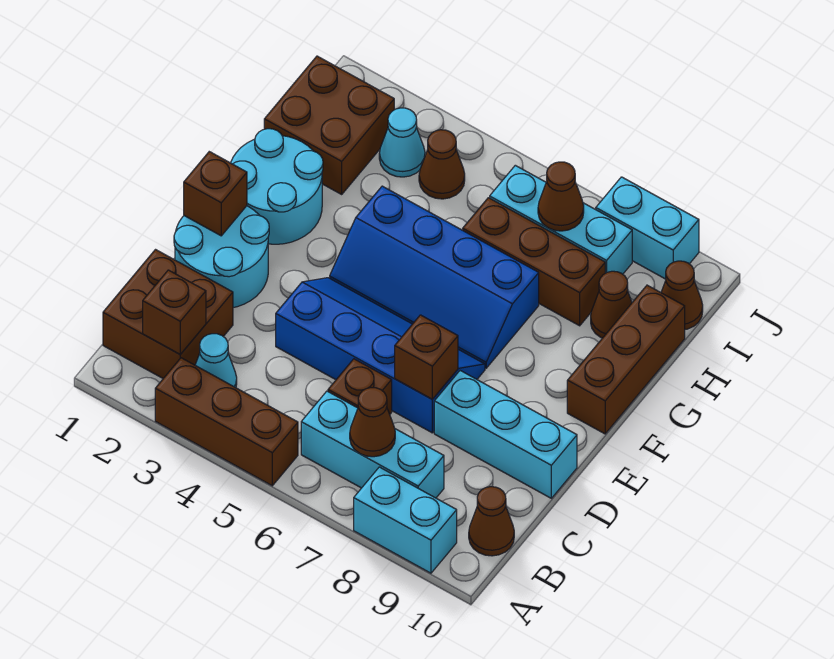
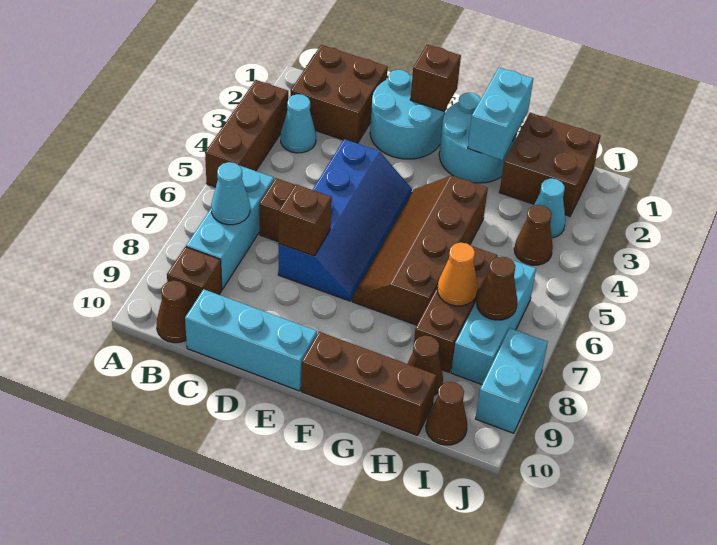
cyan brick A8:A9 level 1 -> cyan brick G1:G2 level 2
brown brick B2 level 2 -> brown brick B9 level 1
brown cone B7 level 2 -> cyan cone B7 level 2
cyan brick D8:D10 level 1 -> cyan brick C10:E10 level 1
blue slope F4:G7 level 1 top G -> brown slope F4:G7 level 1 top G
none -> orange cone H7 level 2

